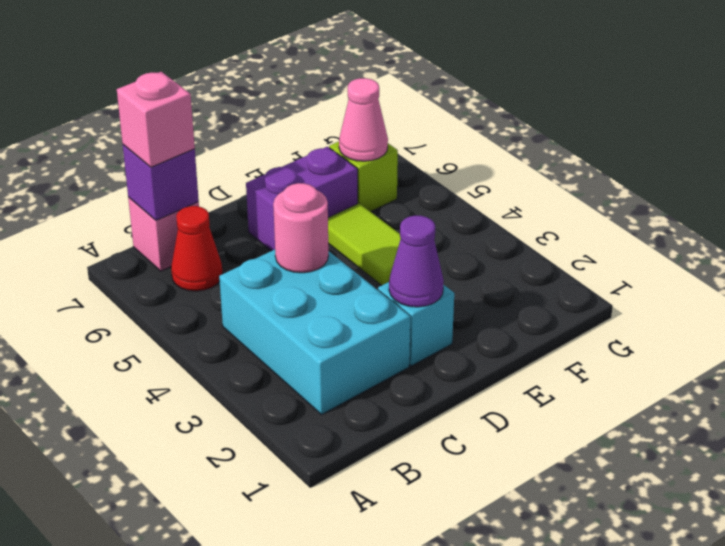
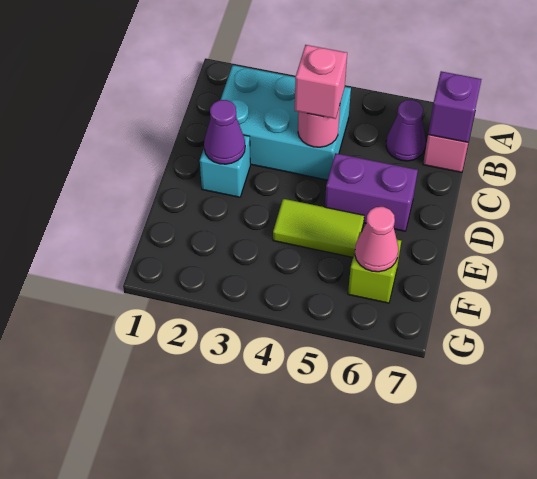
red cone B6 level 1 -> purple cone B6 level 1
pink brick B7 level 3 -> pink brick C4 level 3
purple brick D6:E6 level 1 -> purple brick D5:D6 level 1

